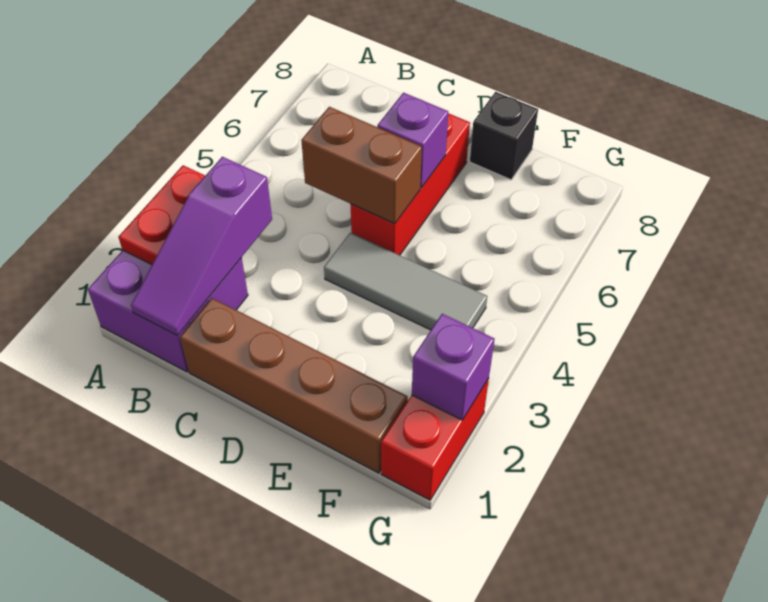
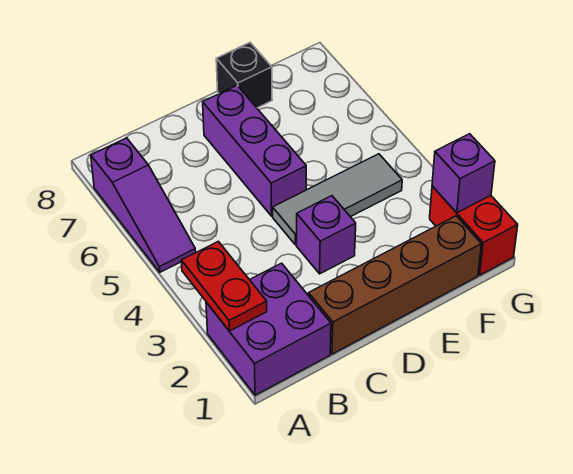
purple slope B1:B3 level 2 top 3 -> purple slope A5:A7 level 1 top 7
brown brick C5:D5 level 2 -> none
red brick D5:D7 level 1 -> purple brick D5:D7 level 1
purple brick D6 level 2 -> purple brick D3 level 1

